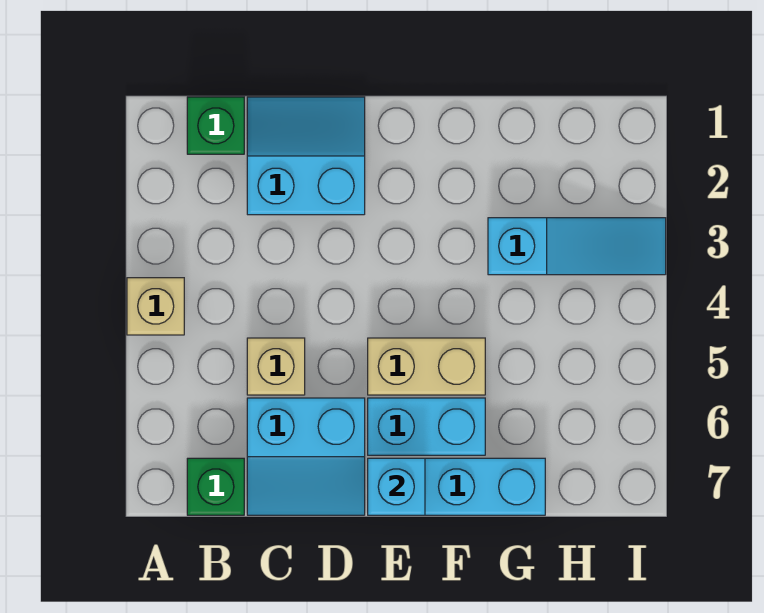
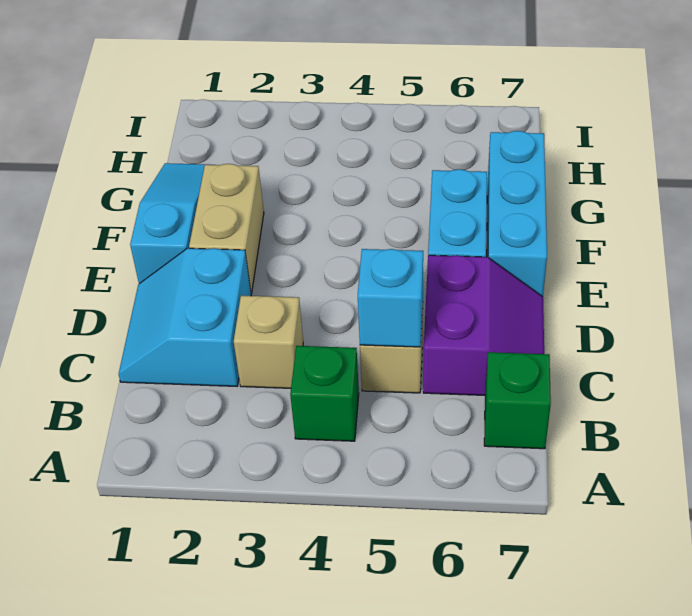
tan brick A4 level 1 -> tan brick C3 level 1
green brick B1 level 1 -> green brick B4 level 1
cyan slope C6:D7 level 1 top 6 -> purple slope C6:D7 level 1 top 6
tan brick E5:F5 level 1 -> tan brick E2:F2 level 1
cyan brick E7 level 2 -> cyan brick C5 level 2
cyan slope G3:I3 level 1 top G -> cyan slope E1:G1 level 1 top E

